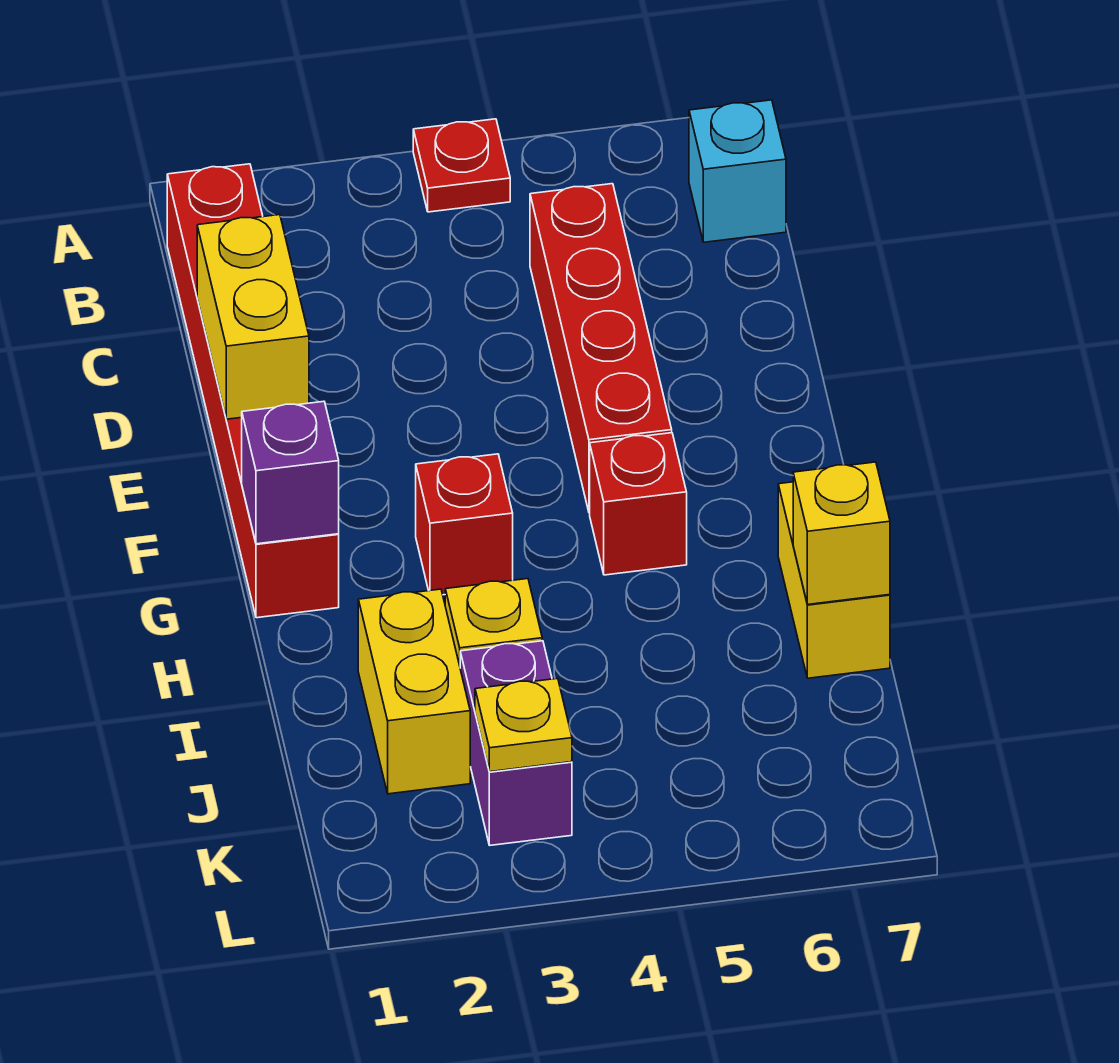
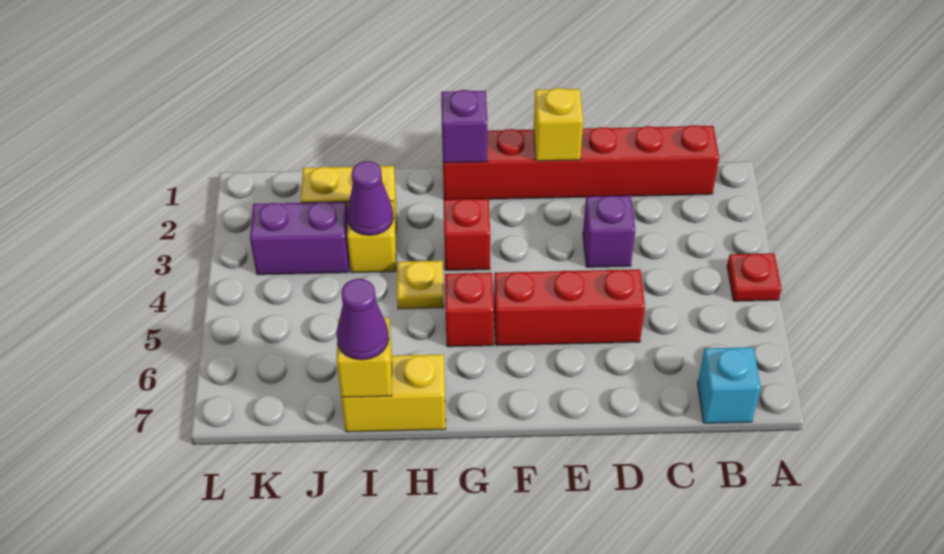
red brick C5:F5 level 1 -> red brick D5:F5 level 1
yellow brick D1:E1 level 2 -> yellow brick E1 level 2
none -> purple brick D3 level 1
none -> purple cone I3 level 2
none -> purple cone I7 level 3
yellow plate K3 level 2 -> yellow plate H4 level 1

